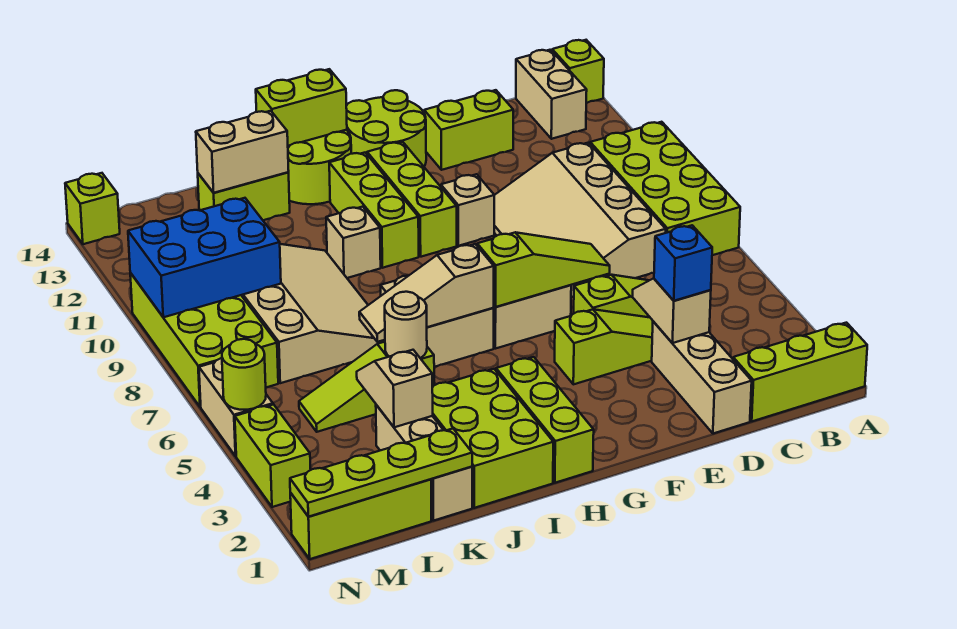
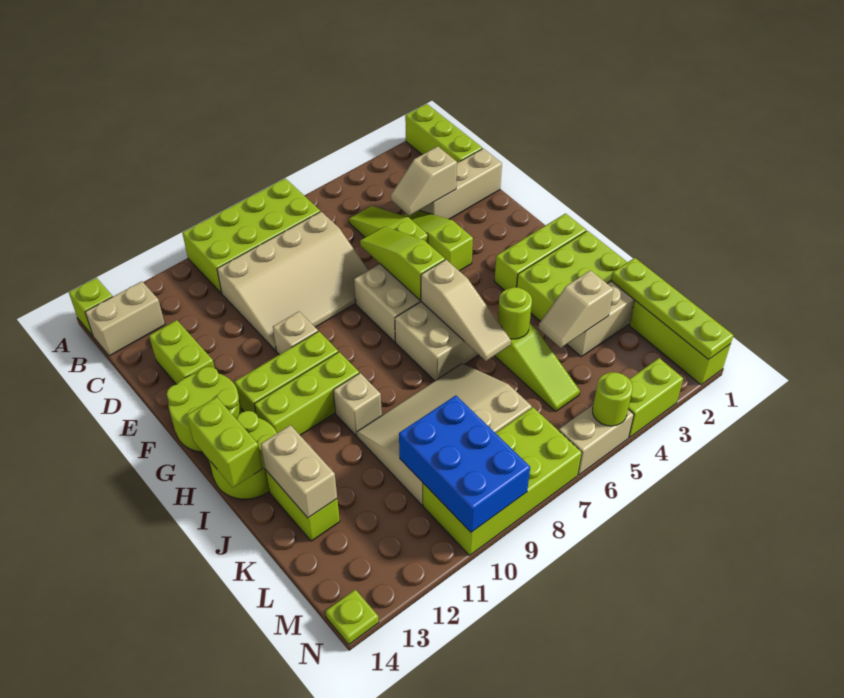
blue brick D3 level 3 -> none
tan round brick J5 level 2 -> lime round brick J5 level 2
lime brick N14 level 1 -> lime plate N14 level 1

